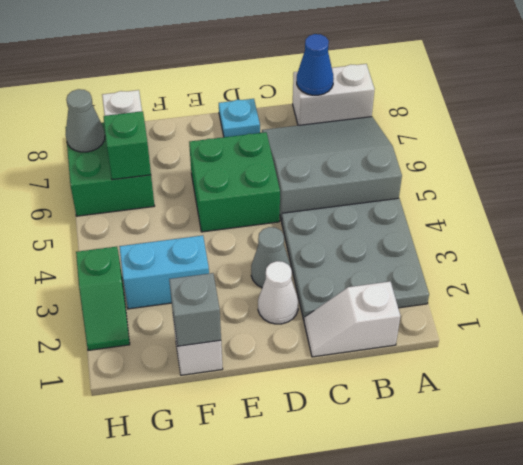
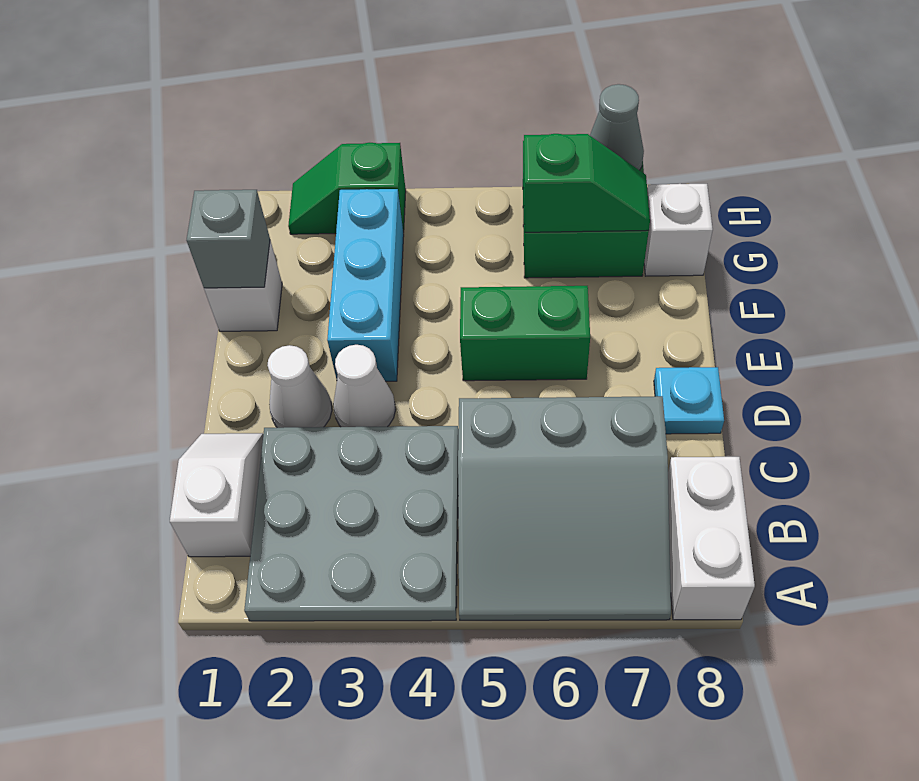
grey slope A5:C7 level 1 top 5 -> grey slope A5:C7 level 1 top C
blue cone B8 level 2 -> none
grey cone D3 level 1 -> white cone D3 level 1
green brick D5:E6 level 1 -> green brick E5:E6 level 1
cyan brick F3:G3 level 1 -> cyan brick E3:G3 level 1

